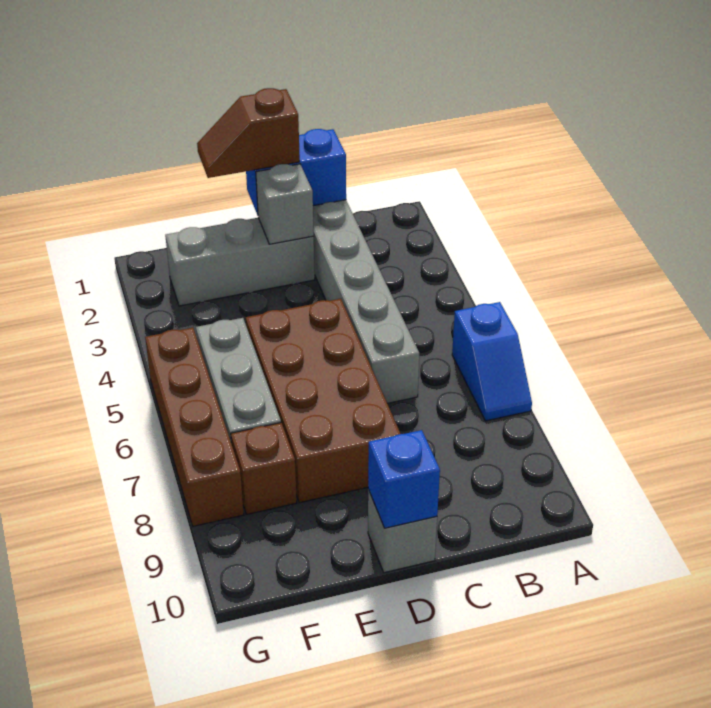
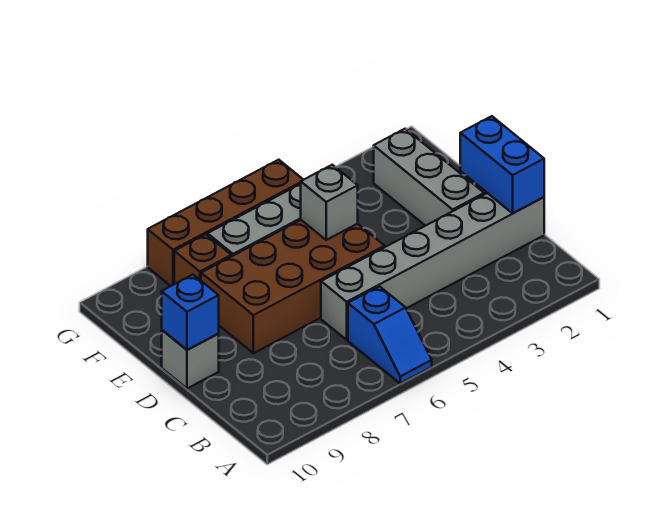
blue slope A6:A7 level 1 top 6 -> blue slope A6:B6 level 1 top B
brown slope D1:E1 level 3 top D -> none
grey brick D2 level 2 -> grey brick E5 level 2

